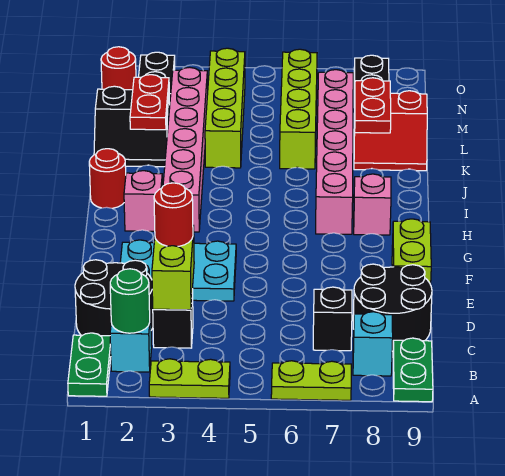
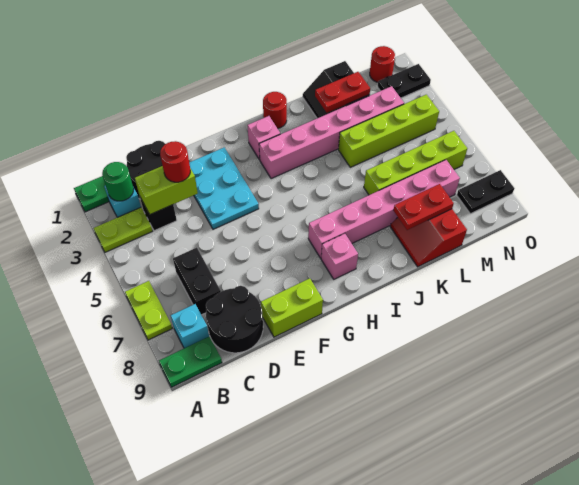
lime plate A3:A4 level 1 -> lime plate A3:B3 level 1
black brick C7 level 1 -> black brick C6:C7 level 1

